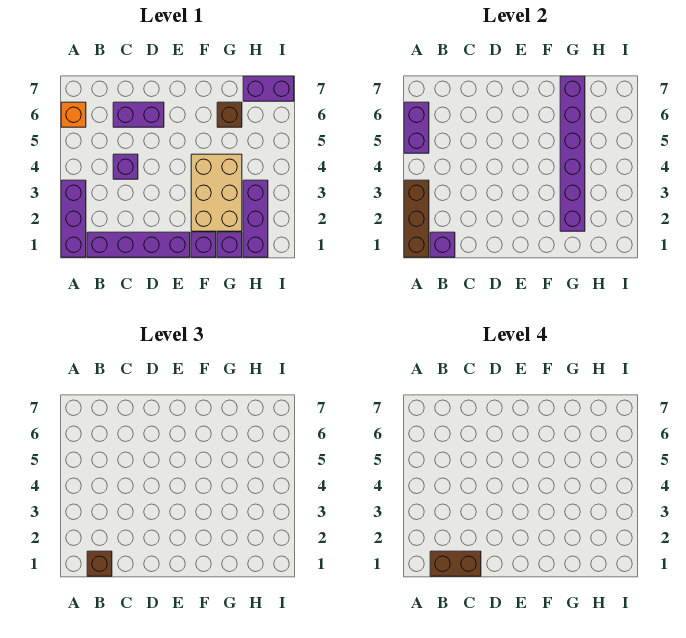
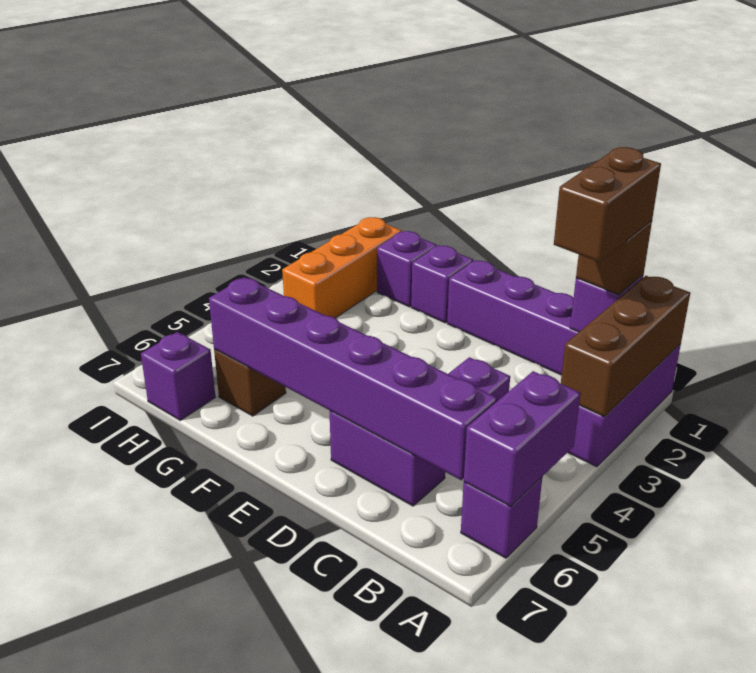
orange brick A6 level 1 -> purple brick A6 level 1
brown brick B1:C1 level 4 -> brown brick B1:B2 level 4
tan brick F2:G4 level 1 -> none
purple brick G2:G7 level 2 -> purple brick B6:G6 level 2
purple brick H1:H3 level 1 -> orange brick H1:H3 level 1
purple brick H7:I7 level 1 -> purple brick H7 level 1

